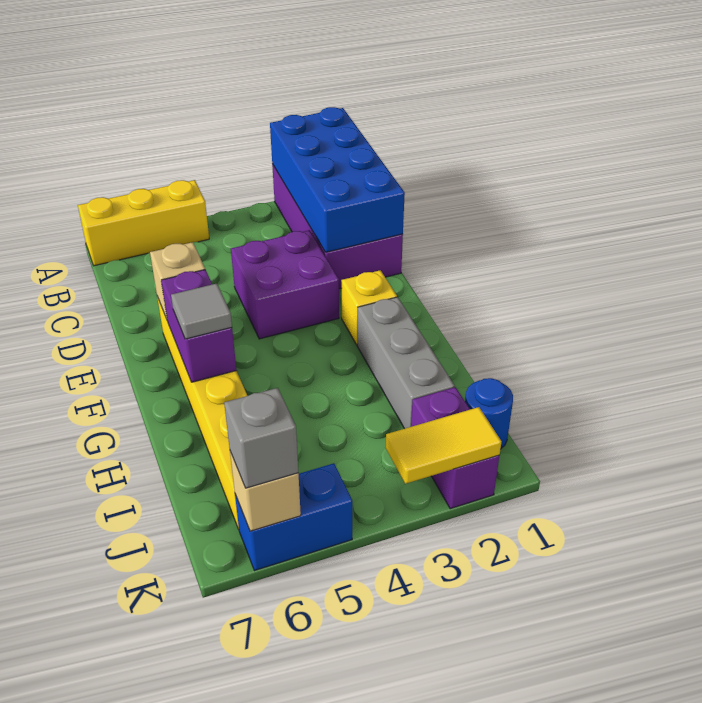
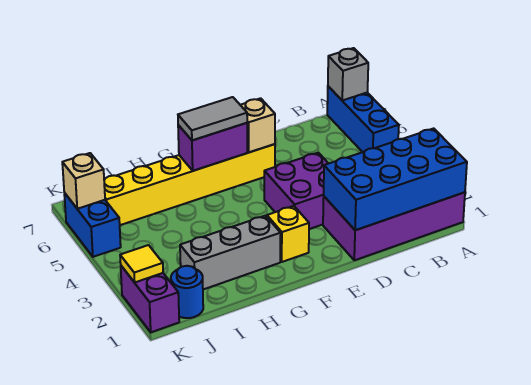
yellow brick A5:A7 level 1 -> blue brick A5:A7 level 1
grey tile G6 level 3 -> grey tile F6:G6 level 3
purple brick J2:K2 level 1 -> purple brick K1:K2 level 1
yellow tile K2:K3 level 2 -> yellow tile K2 level 2
grey brick K6 level 3 -> grey brick A7 level 2

